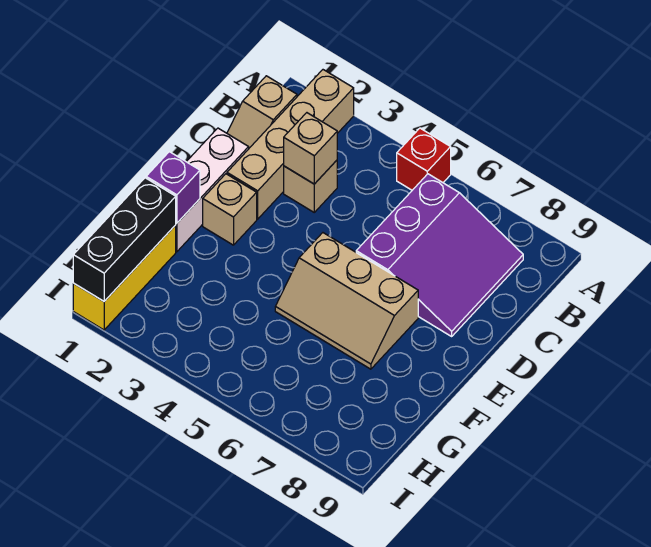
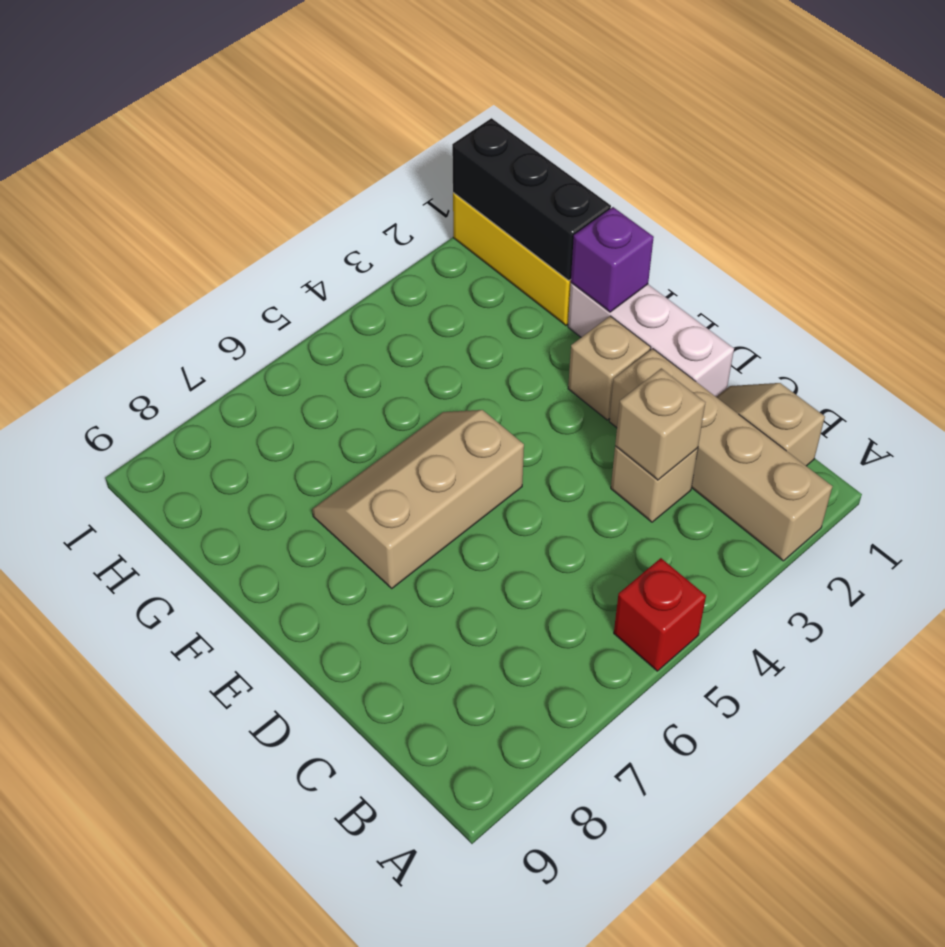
purple slope B6:D8 level 1 top 6 -> none

